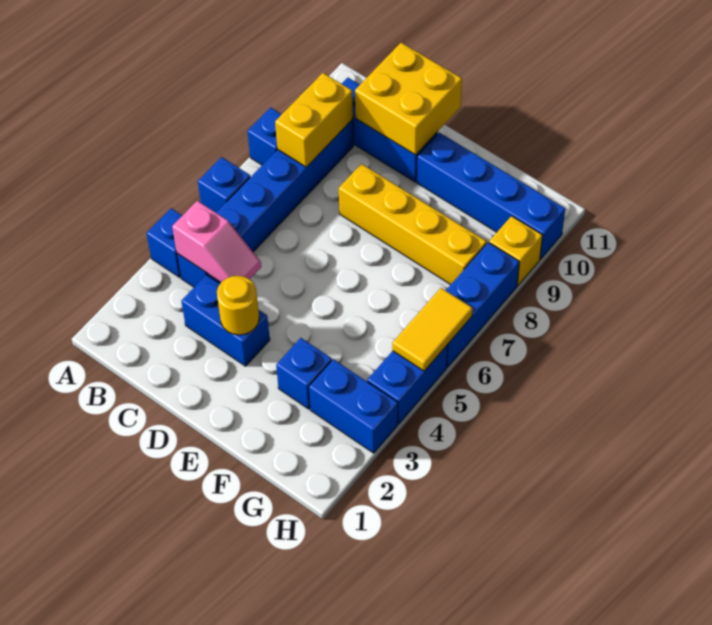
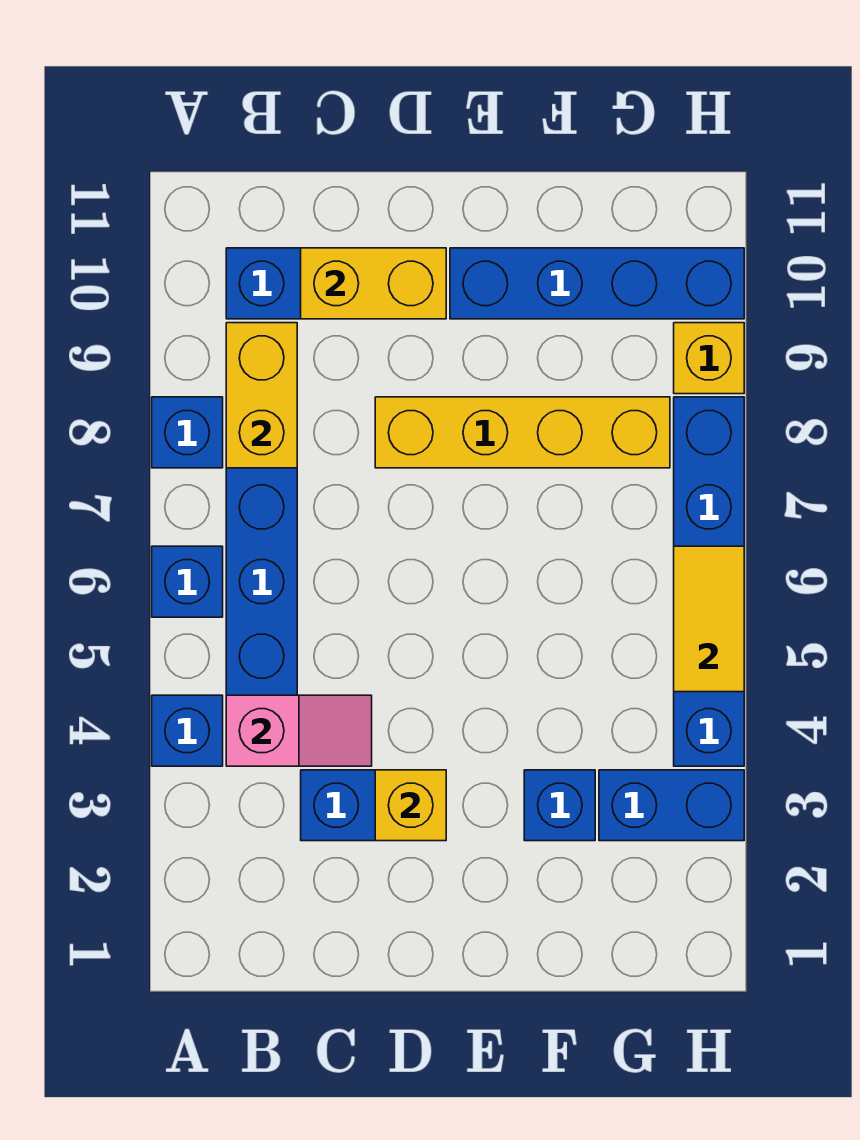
yellow brick C10:D11 level 2 -> yellow brick C10:D10 level 2
yellow round brick D3 level 2 -> yellow brick D3 level 2

